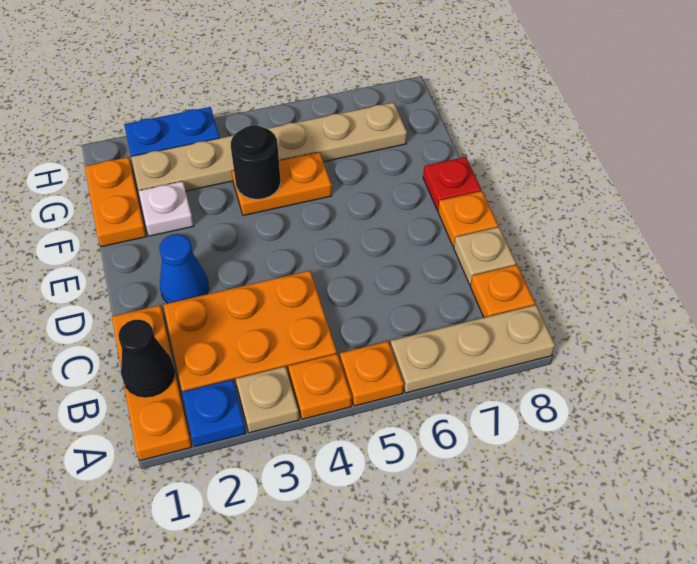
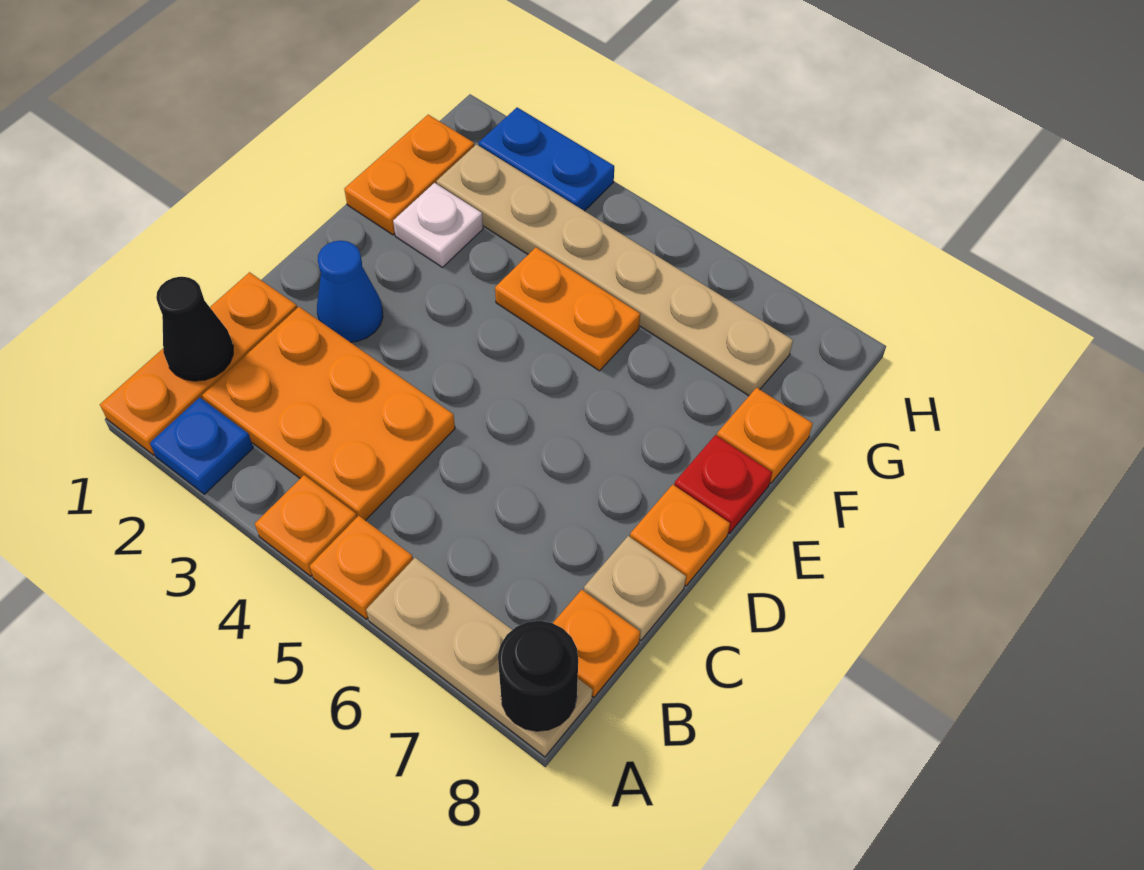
tan plate A3 level 1 -> none
black round brick F4 level 2 -> black round brick A8 level 2
none -> orange plate F8 level 1

